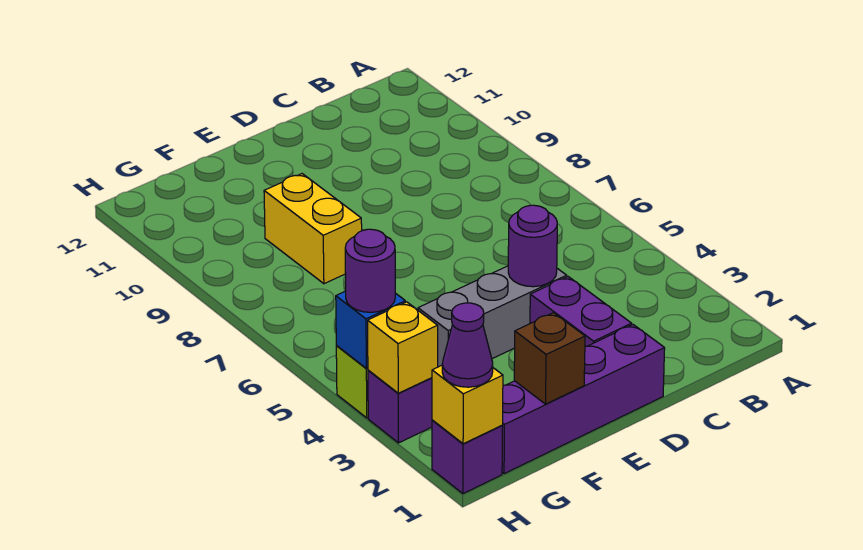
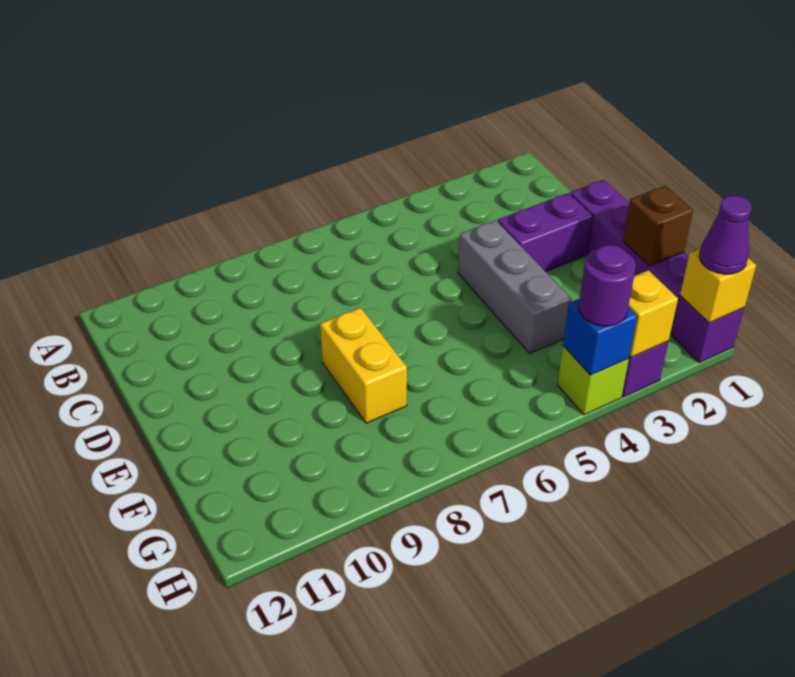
purple round brick D4 level 2 -> none
yellow brick F8:F9 level 1 -> yellow brick E8:F8 level 1

